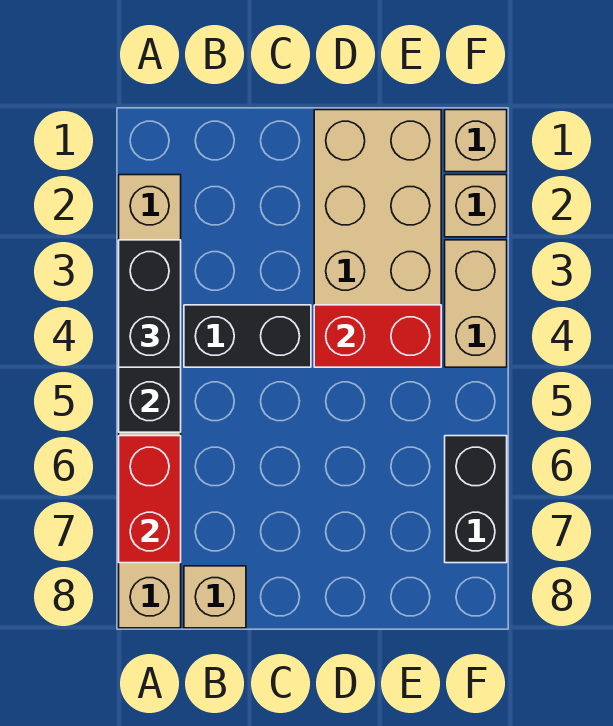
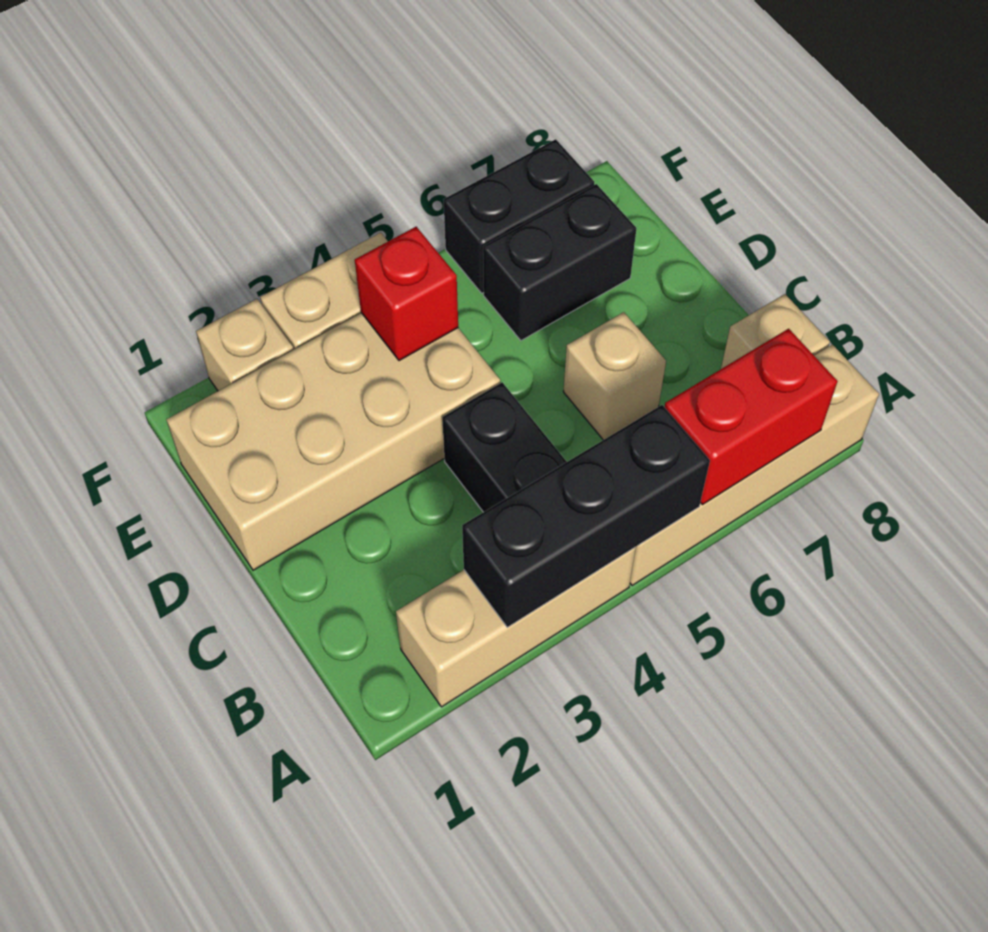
black brick A3:A4 level 3 -> black brick E6:E7 level 1
red brick D4:E4 level 2 -> red brick E4 level 2
tan brick F1 level 1 -> tan brick C6 level 1

